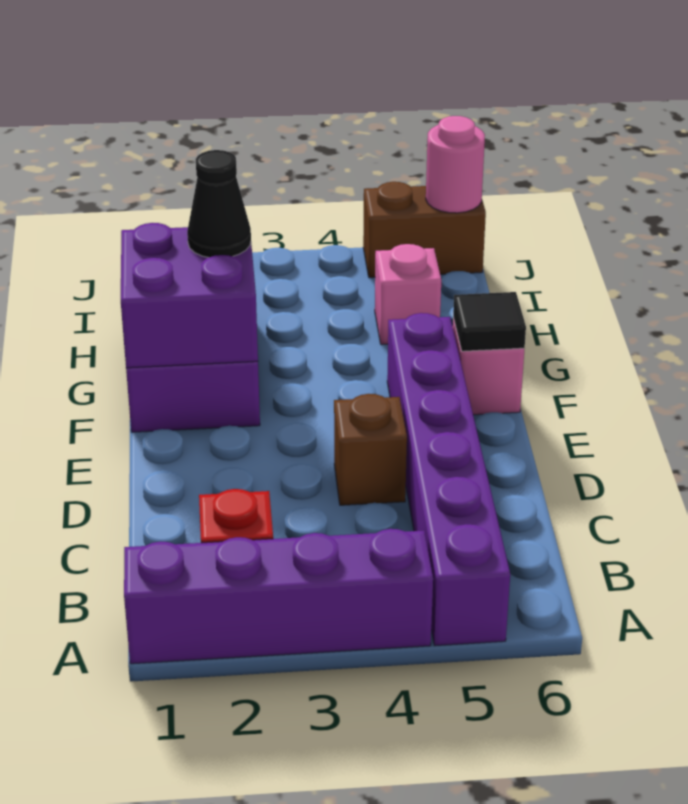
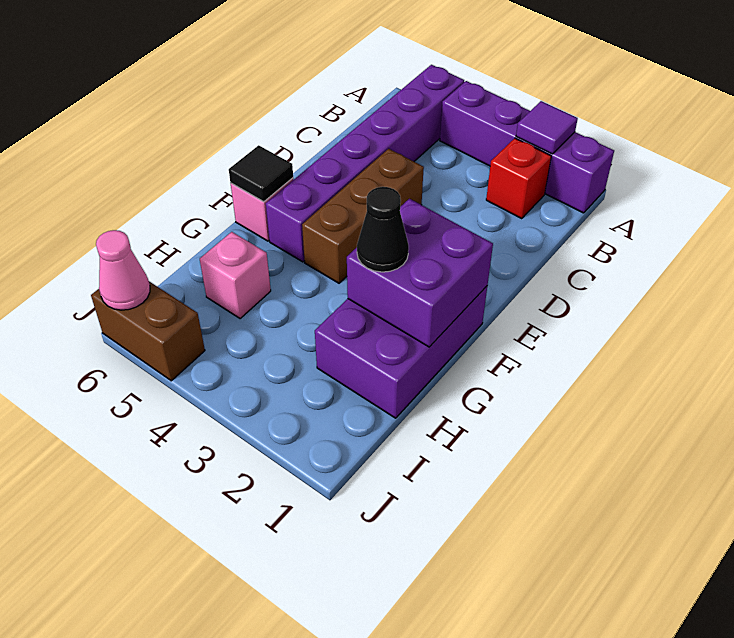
none -> purple tile A2 level 2
brown brick D4 level 1 -> brown brick D4:F4 level 1
pink round brick J6 level 2 -> pink cone J6 level 2

